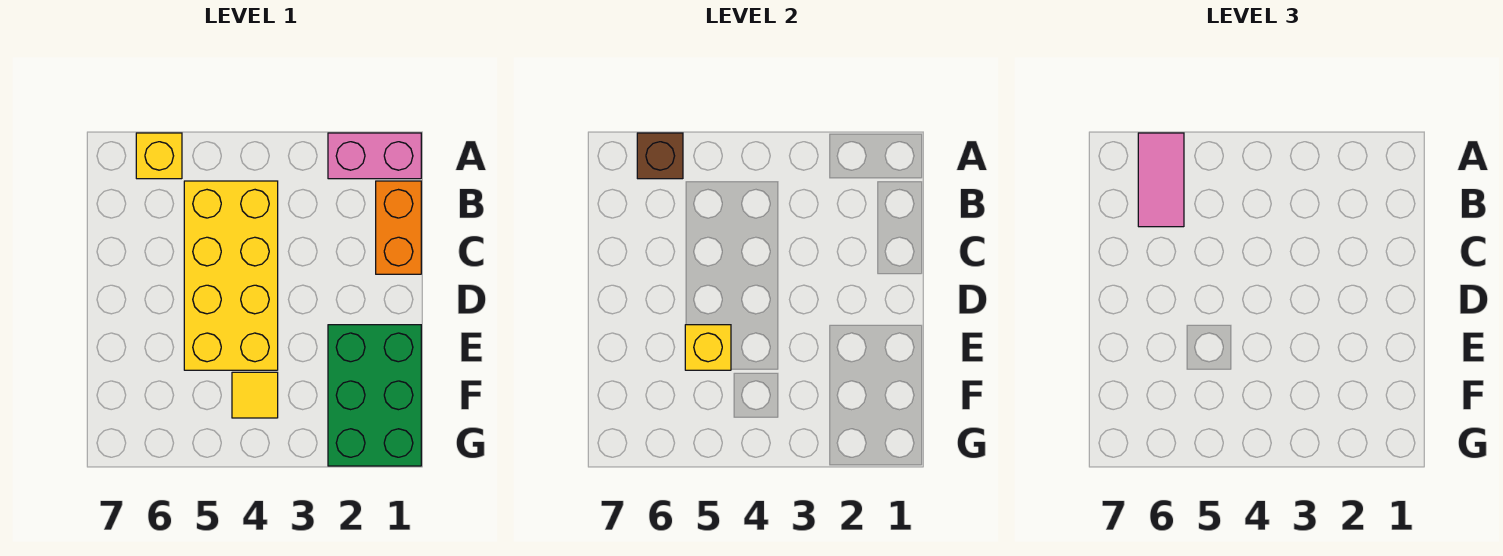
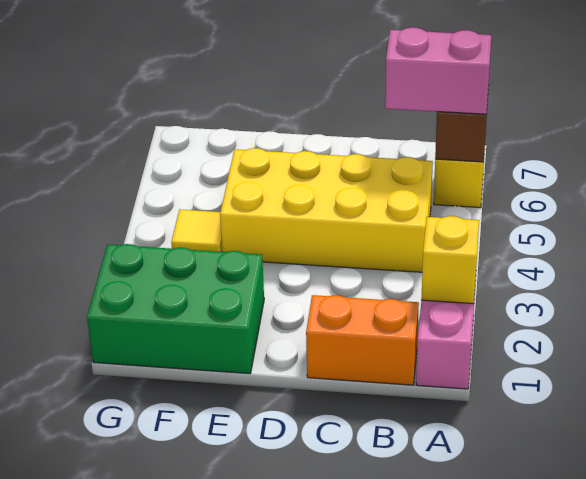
pink tile A6:B6 level 3 -> pink brick A6:B6 level 3
yellow brick E5 level 2 -> yellow brick A2 level 2

